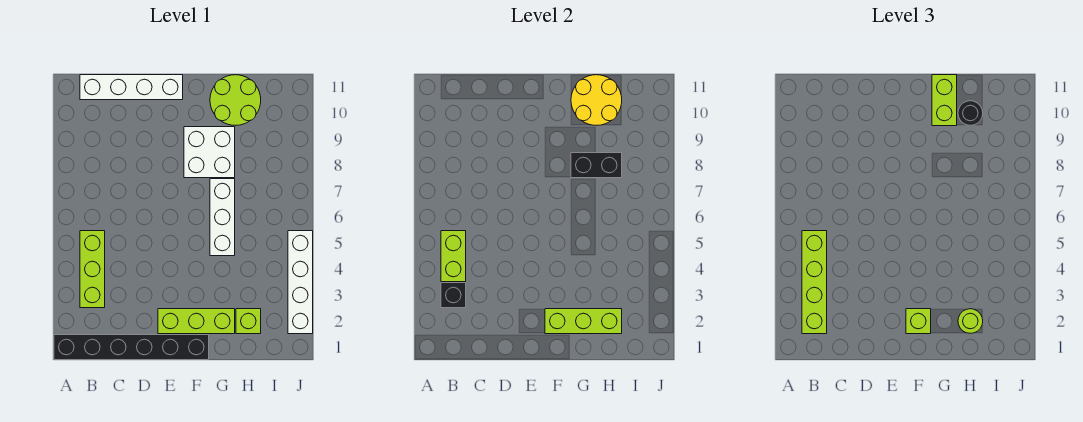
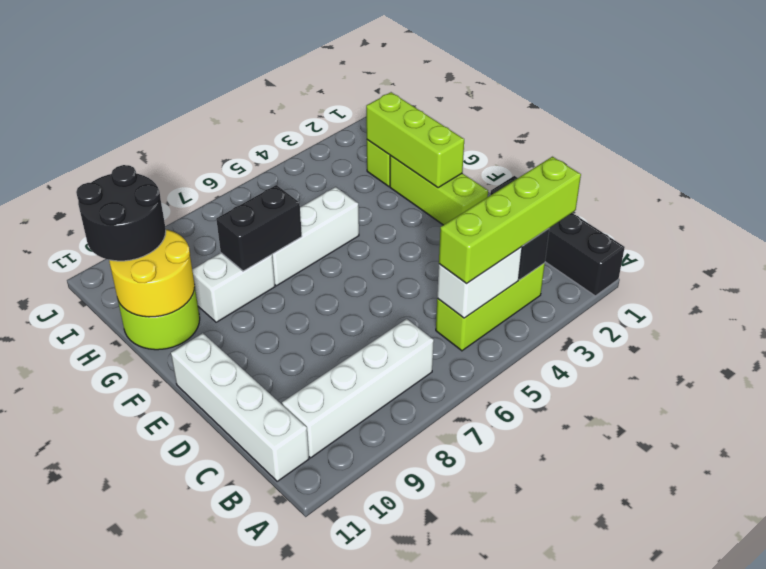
black brick A1:F1 level 1 -> black brick A1:D1 level 1
lime brick B4:B5 level 2 -> white brick B4:B5 level 2
lime brick F2 level 3 -> none
white brick F8:G9 level 1 -> white brick G8:G9 level 1
black brick G8:H8 level 2 -> black brick G7:G8 level 2
lime brick G10:G11 level 3 -> none
lime round brick H2 level 3 -> none
black round brick H10 level 3 -> black round brick H10:I11 level 3
white brick J2:J5 level 1 -> white brick B7:B10 level 1

